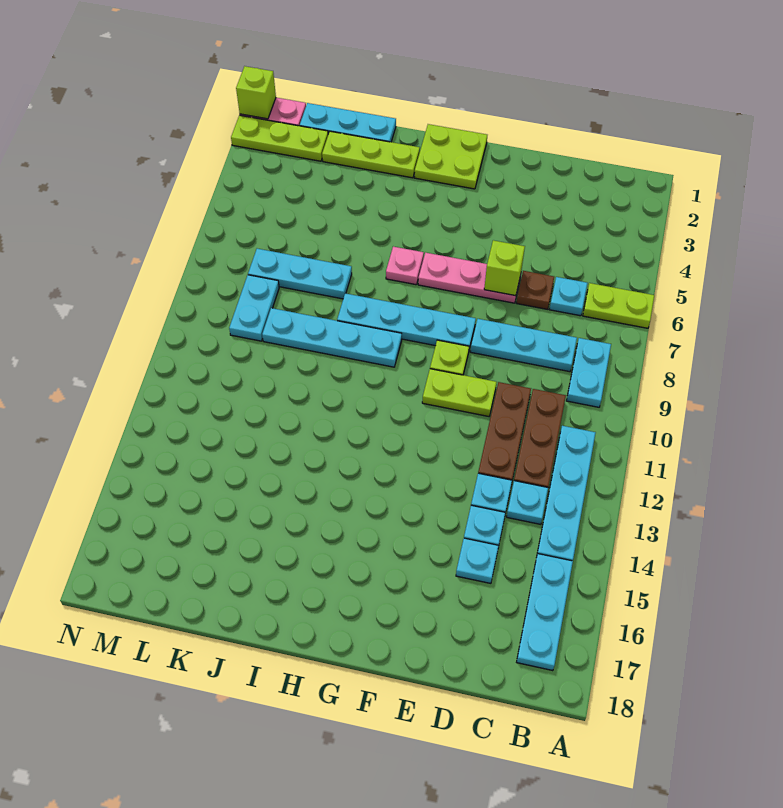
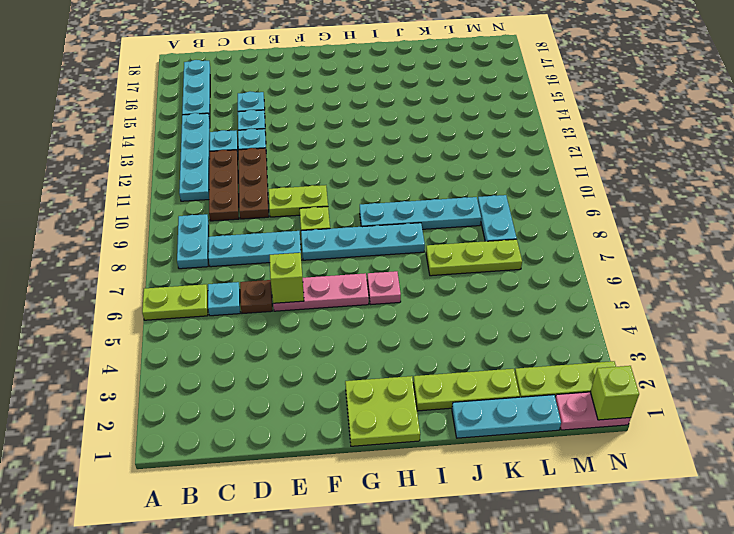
cyan plate J7:L7 level 1 -> lime plate J7:L7 level 1

